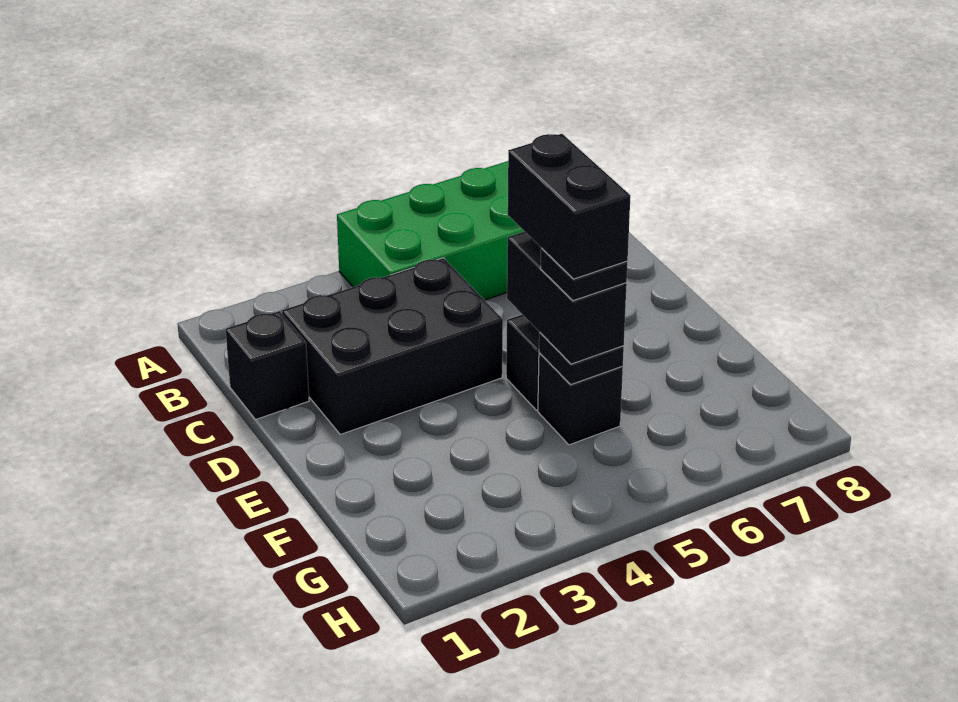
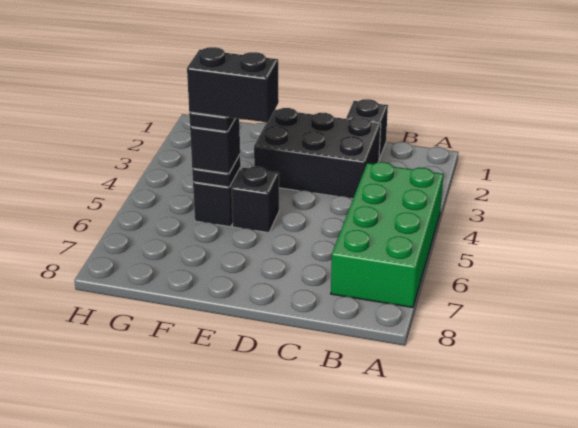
black brick C2:D4 level 1 -> black brick C2:E3 level 1
black brick E5:F5 level 3 -> black brick F5 level 3

